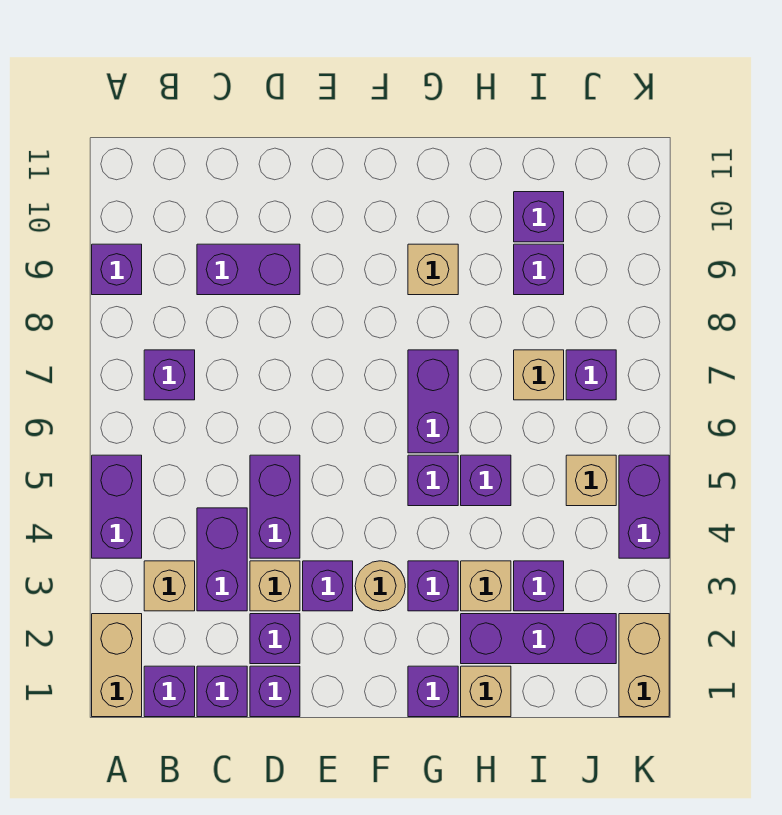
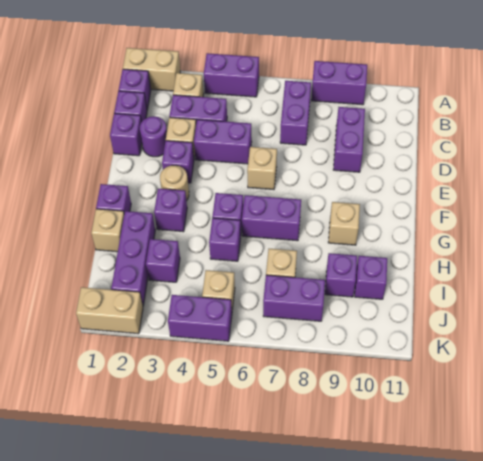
purple brick A9 level 1 -> purple brick A8:A9 level 1
purple brick B7 level 1 -> purple brick B7:C7 level 1
purple brick D2 level 1 -> purple round brick D2 level 1
tan brick H3 level 1 -> tan brick E6 level 1
purple brick J7 level 1 -> purple brick J7:J8 level 1

